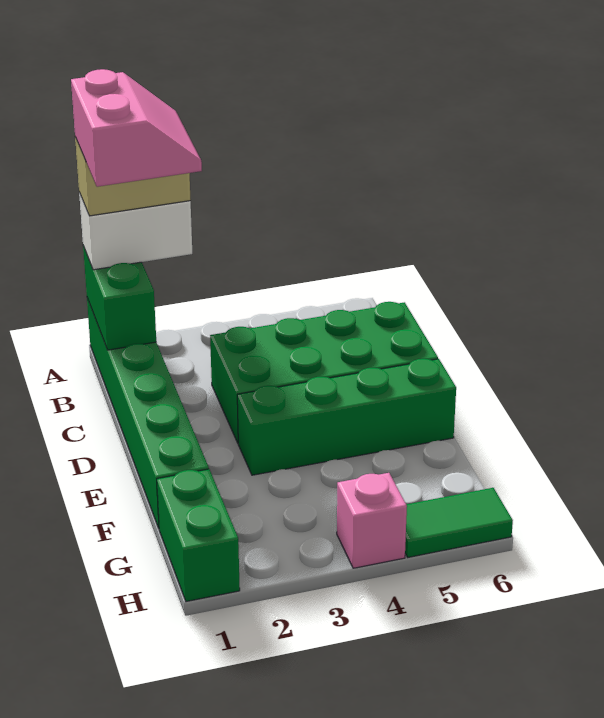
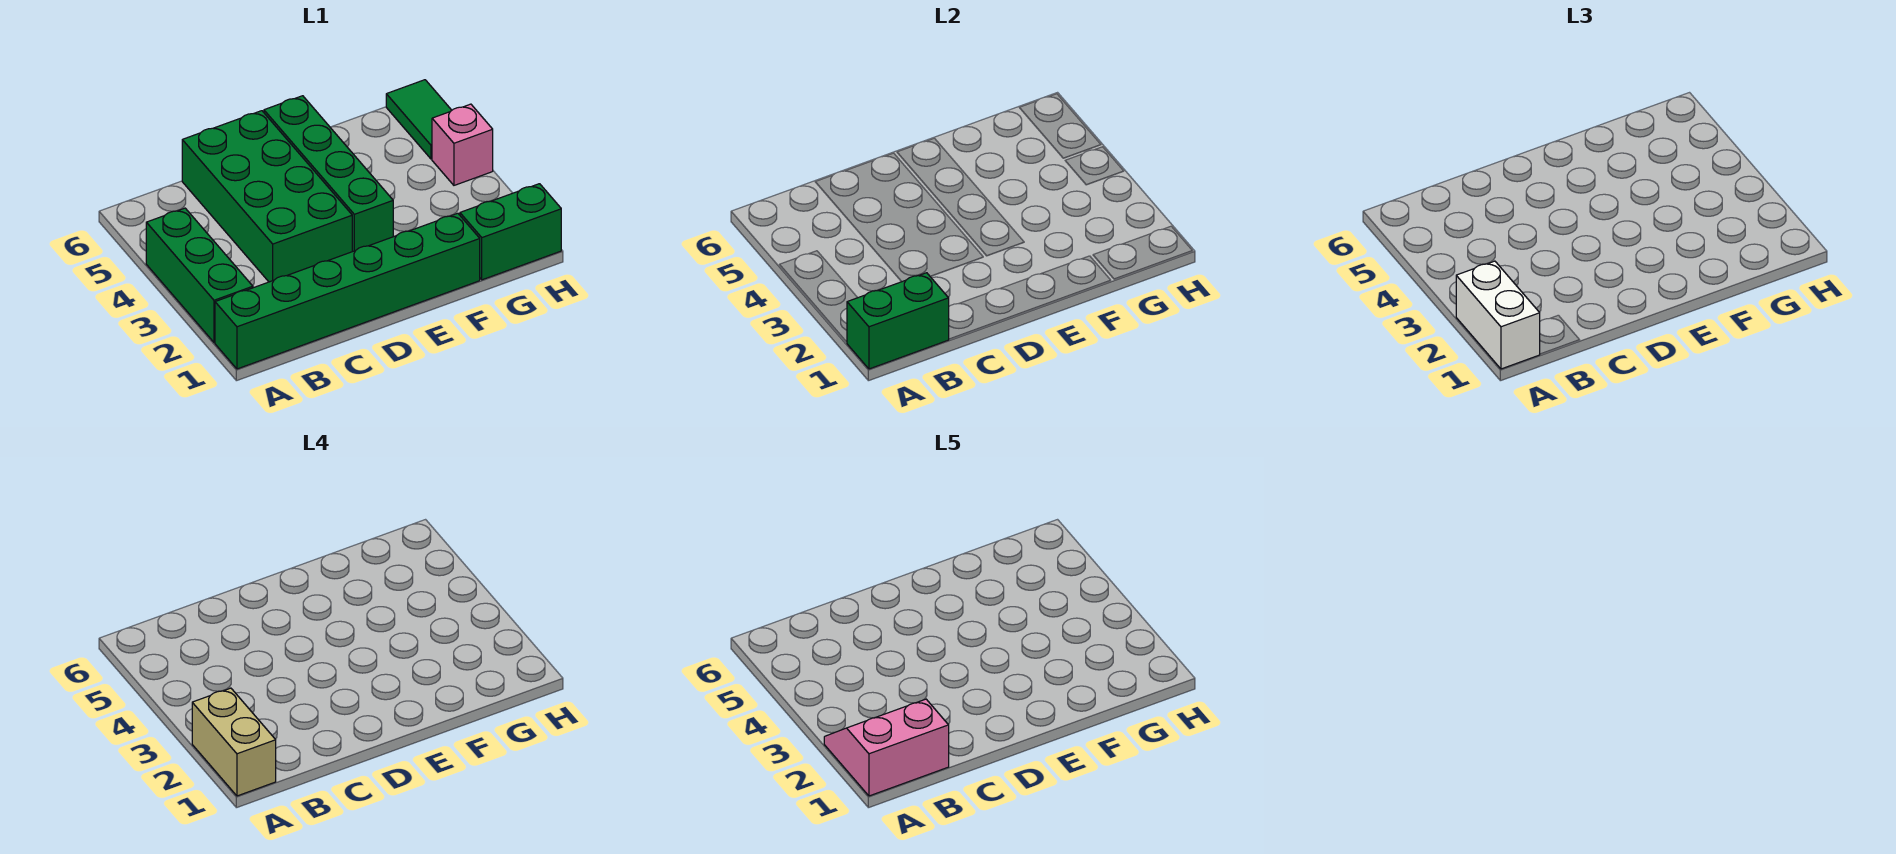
none -> green brick A2:A4 level 1

